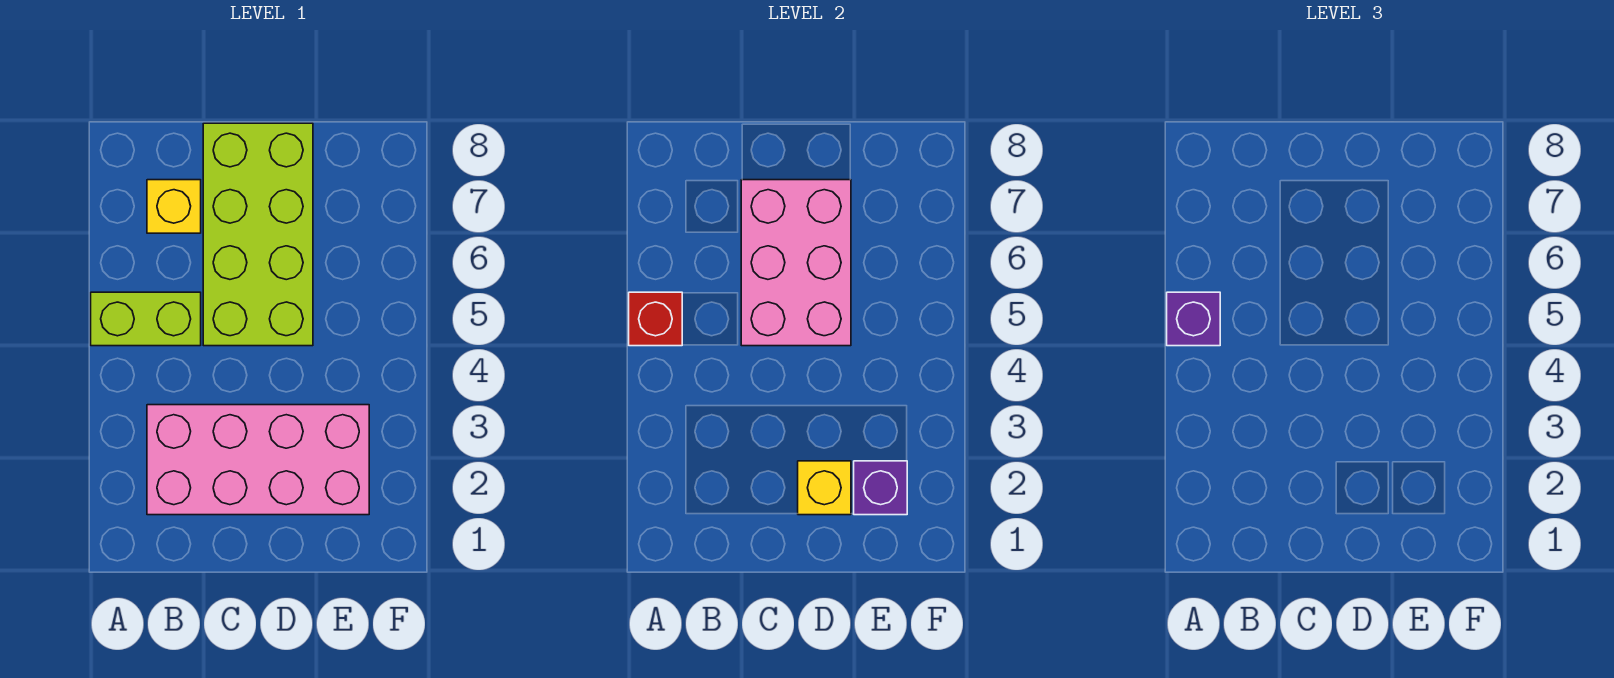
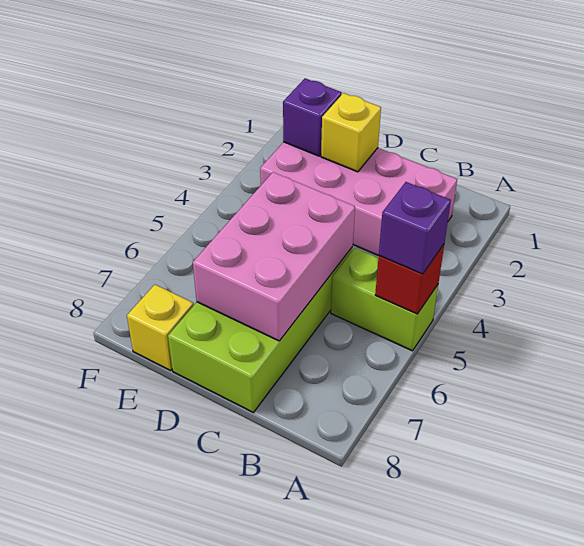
yellow brick B7 level 1 -> yellow brick E8 level 1

